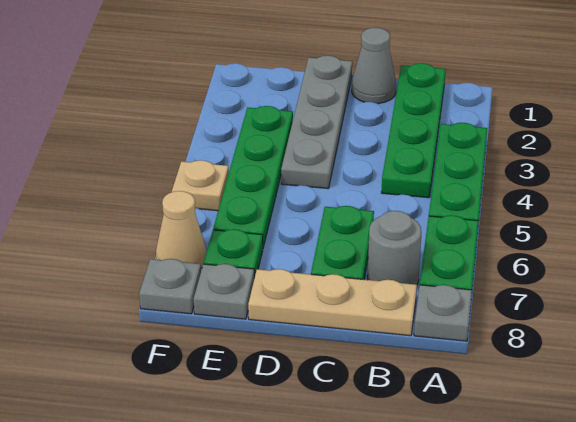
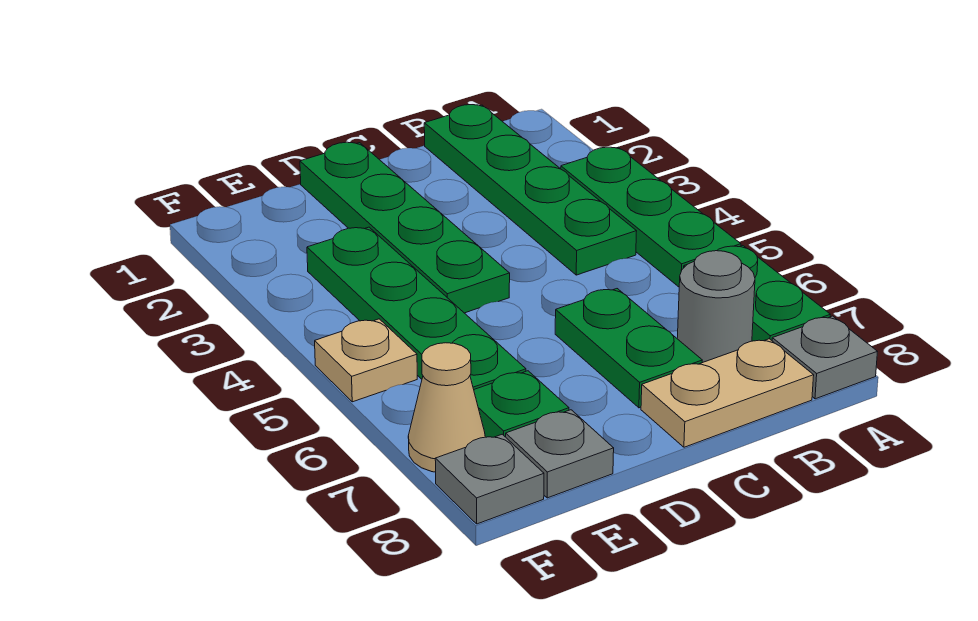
tan plate B8:D8 level 1 -> tan plate B8:C8 level 1
grey cone C1 level 1 -> none
grey plate D1:D4 level 1 -> green plate D1:D4 level 1

